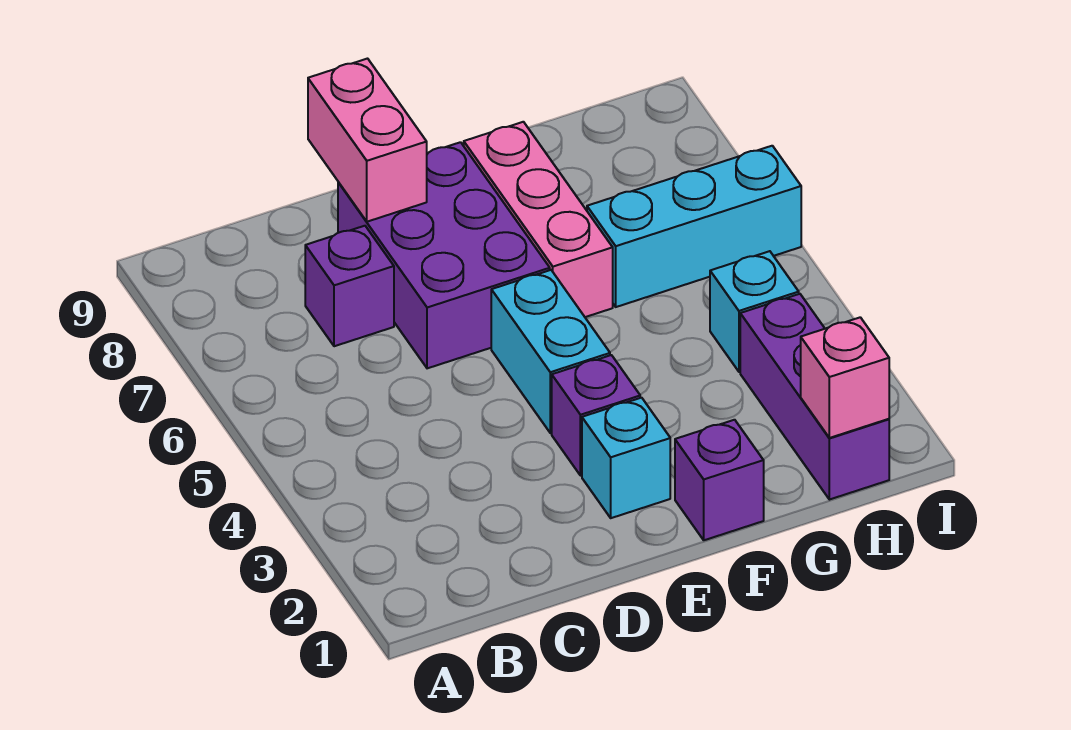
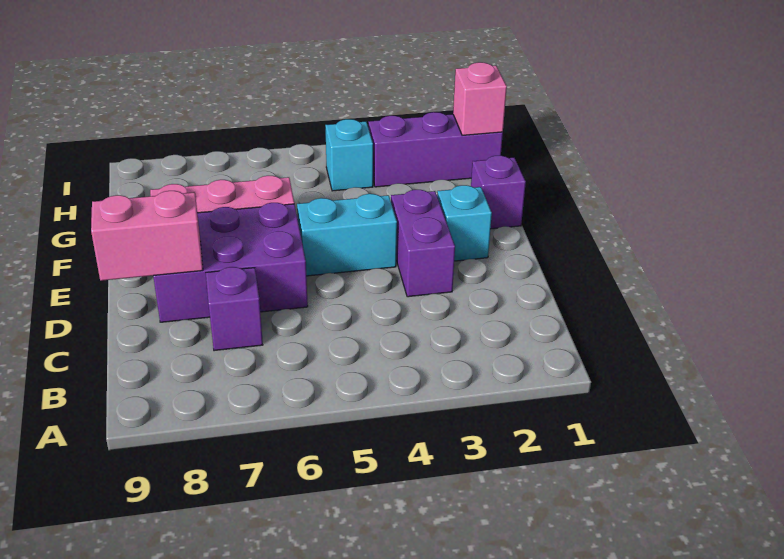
purple brick E3 level 1 -> purple brick D3:E3 level 1
cyan brick G6:I6 level 1 -> none

